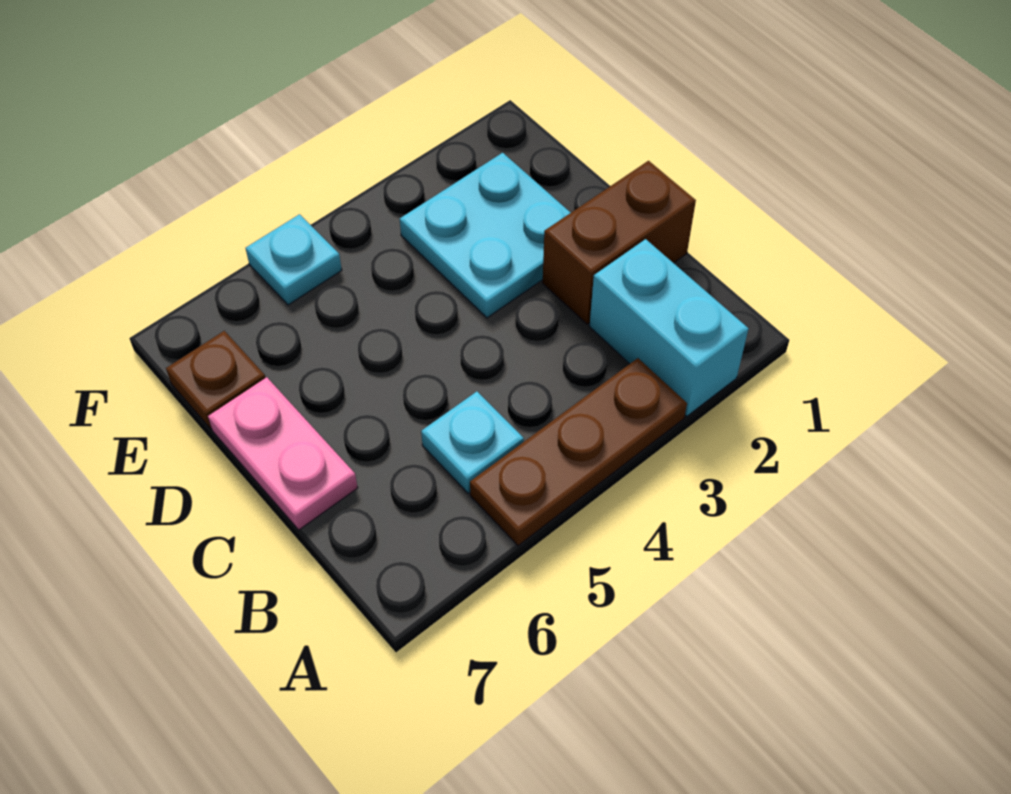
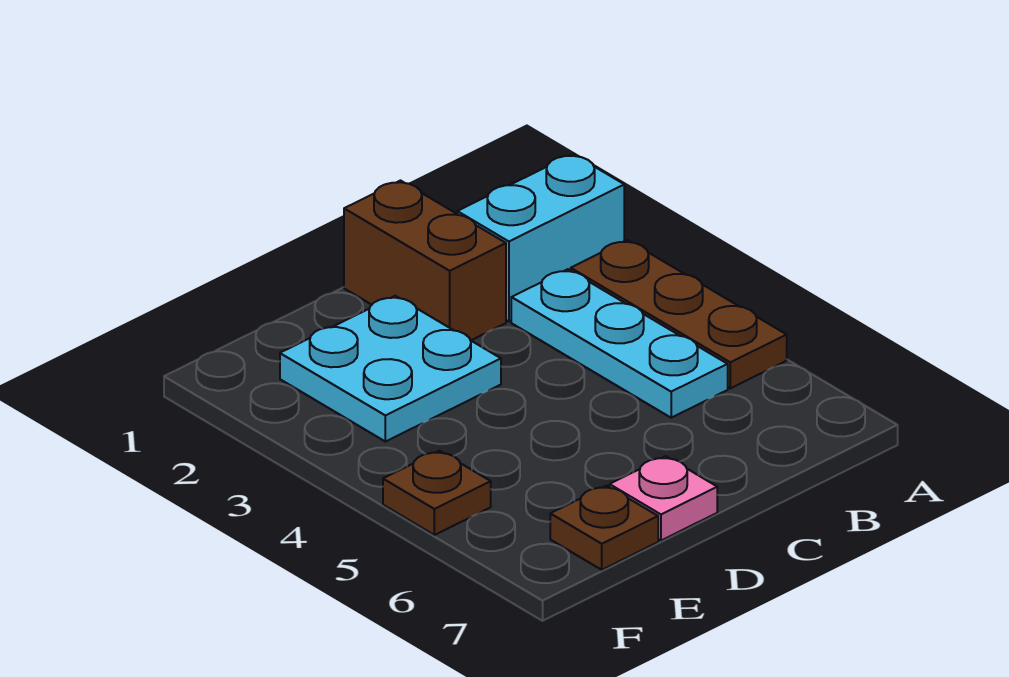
cyan plate B5 level 1 -> cyan plate B3:B5 level 1
pink plate C7:D7 level 1 -> pink plate D7 level 1
cyan plate F5 level 1 -> brown plate F5 level 1

